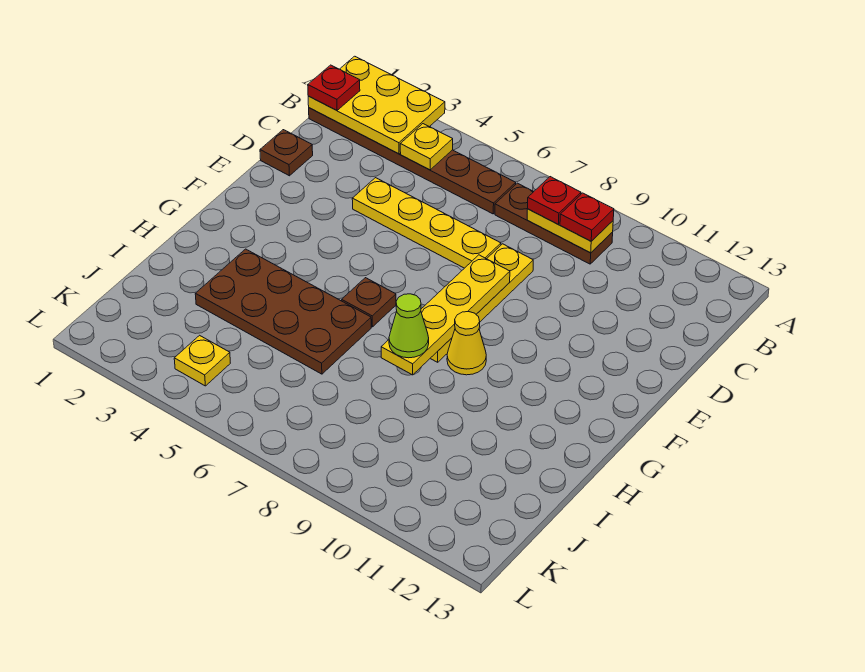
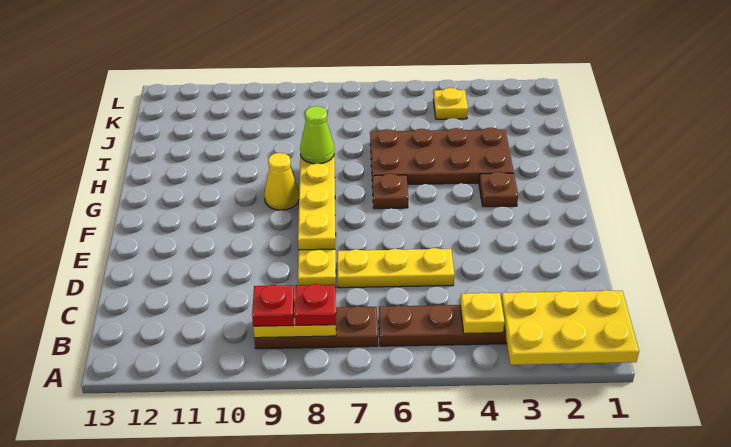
red plate B1 level 3 -> none
brown plate D1 level 1 -> brown plate G3 level 1
yellow plate D4:D7 level 1 -> yellow plate D5:D7 level 1

